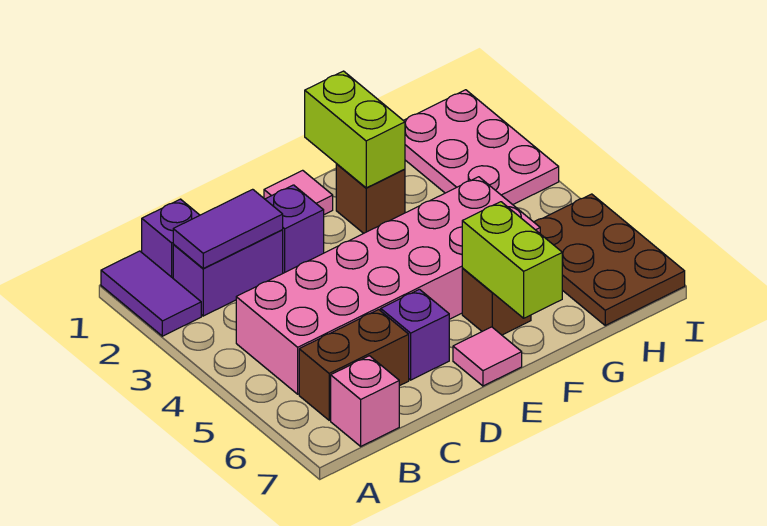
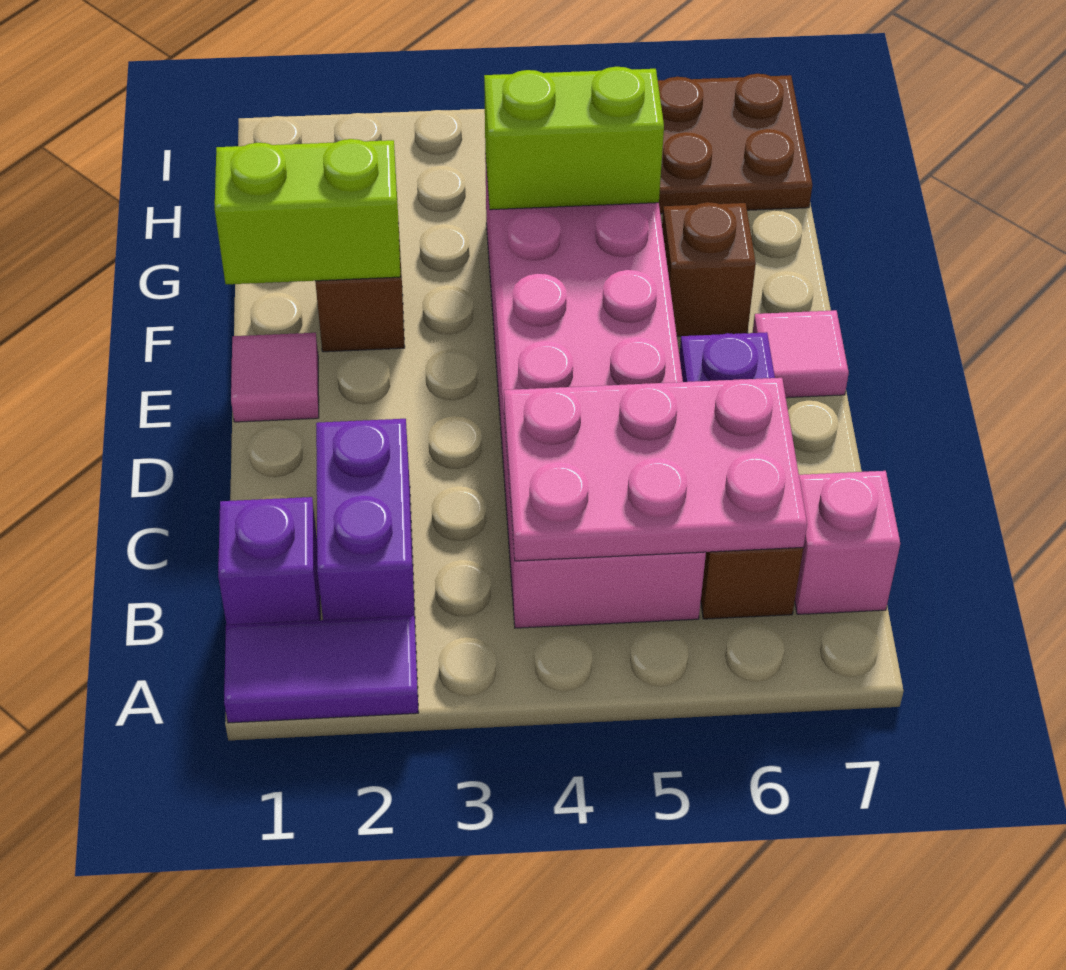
purple tile B2:C2 level 2 -> none
purple brick D2 level 1 -> none
lime brick F6:F7 level 2 -> lime brick G4:G5 level 2
pink plate H1:I3 level 1 -> pink plate B4:C6 level 2

